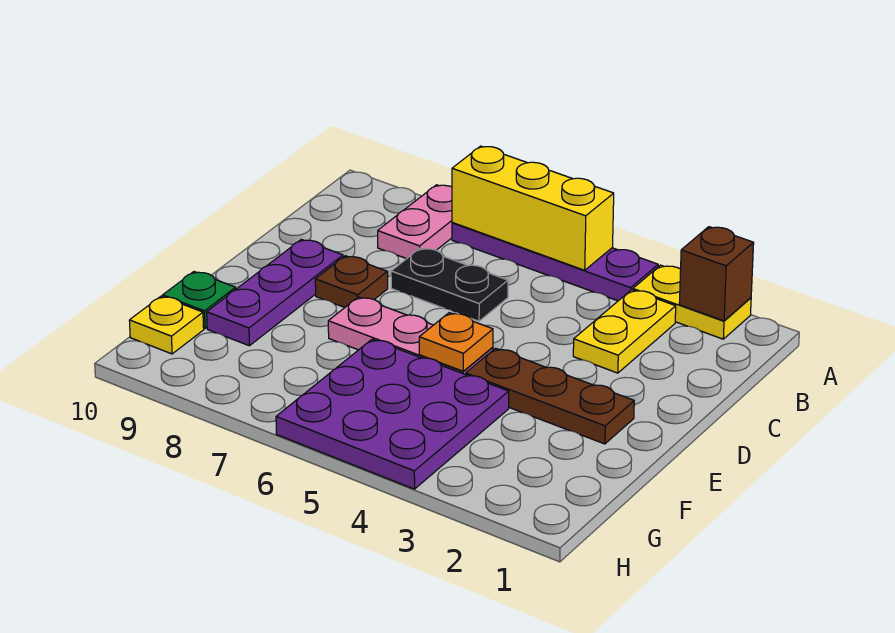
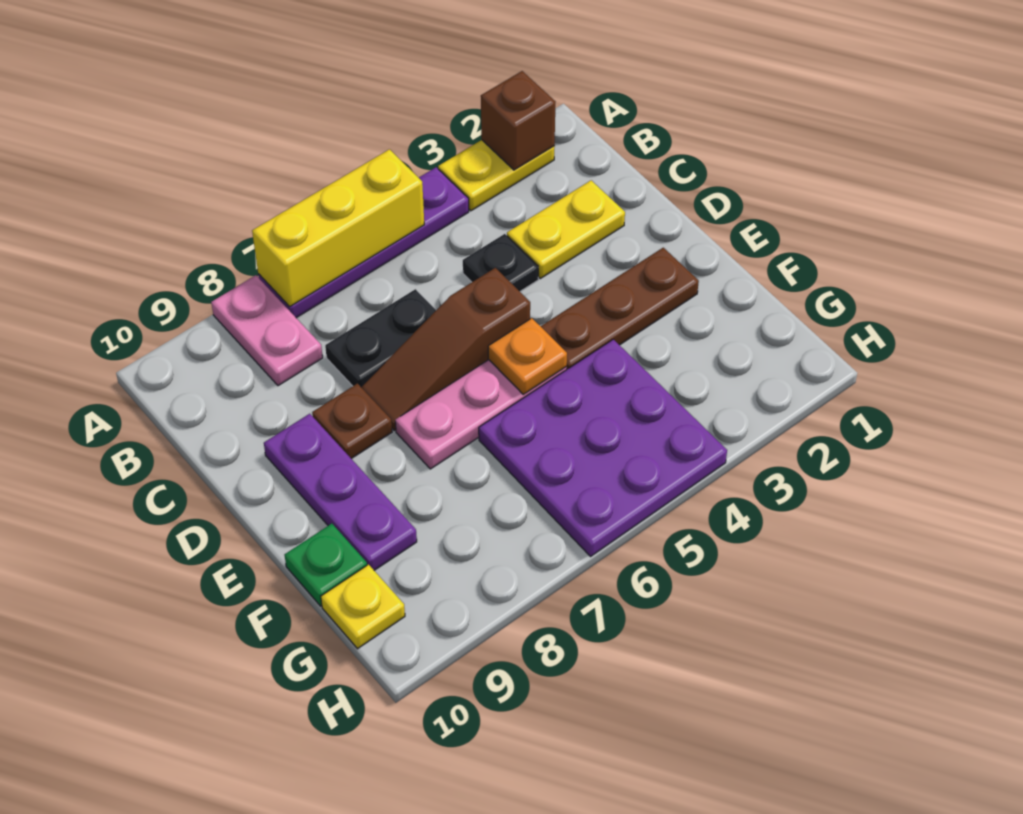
yellow plate B3:C3 level 1 -> yellow plate C2:C3 level 1
none -> black plate C4 level 1
none -> brown slope D5:D7 level 1 top 5

